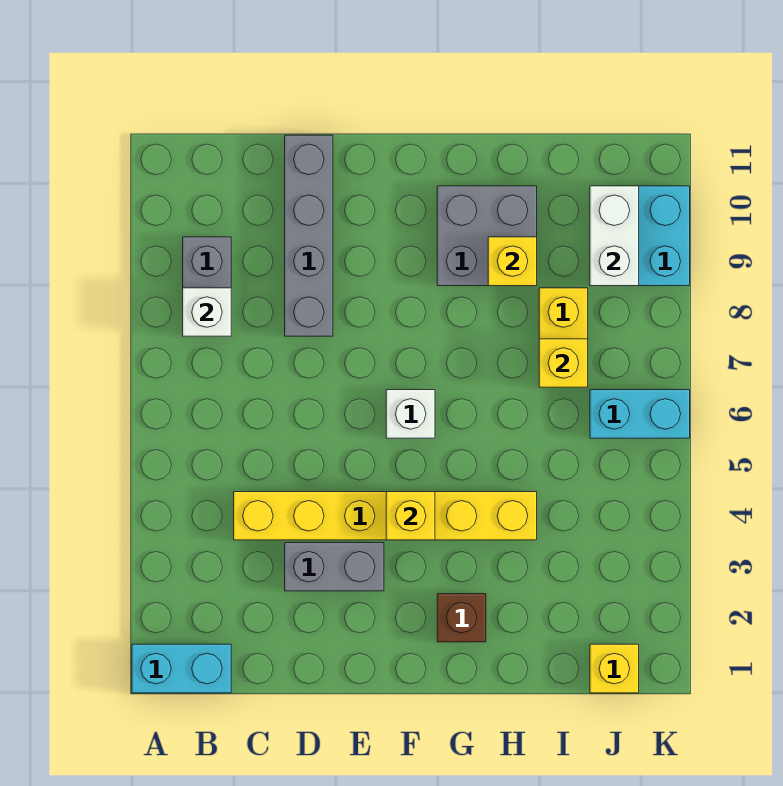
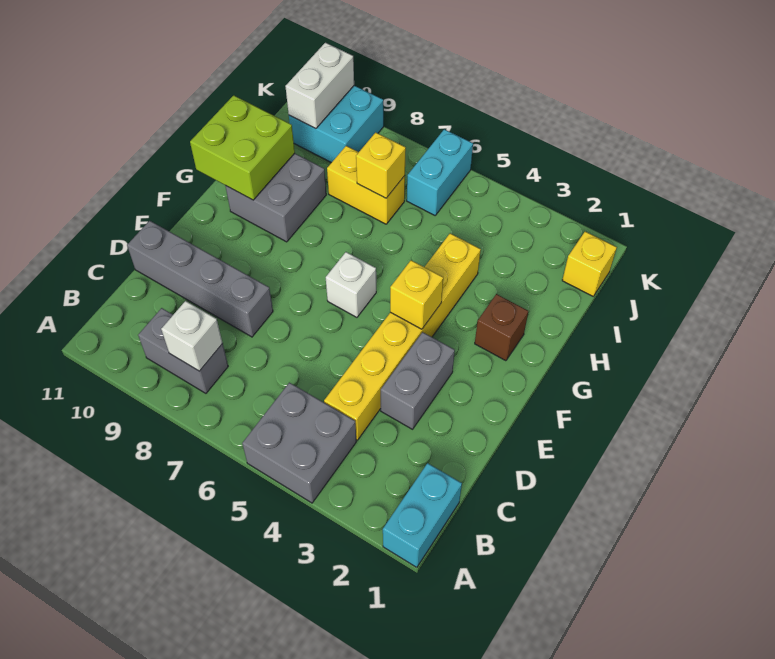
none -> grey brick A4:B5 level 1
none -> lime brick G10:H11 level 2
yellow brick H9 level 2 -> none
white brick J9:J10 level 2 -> white brick J10:K10 level 2

